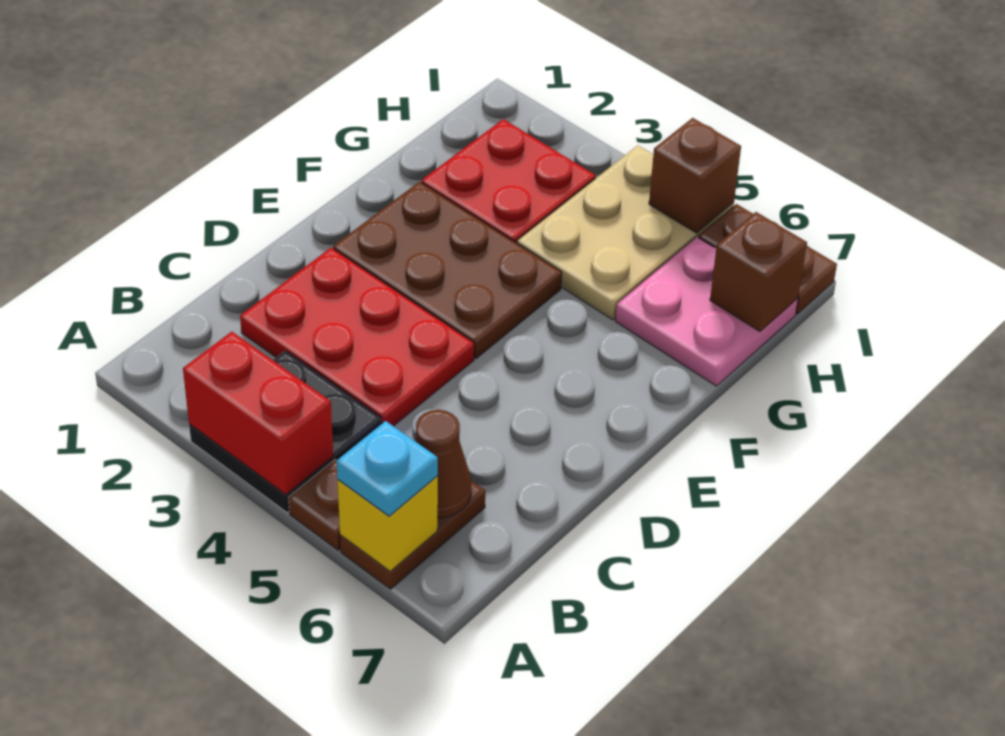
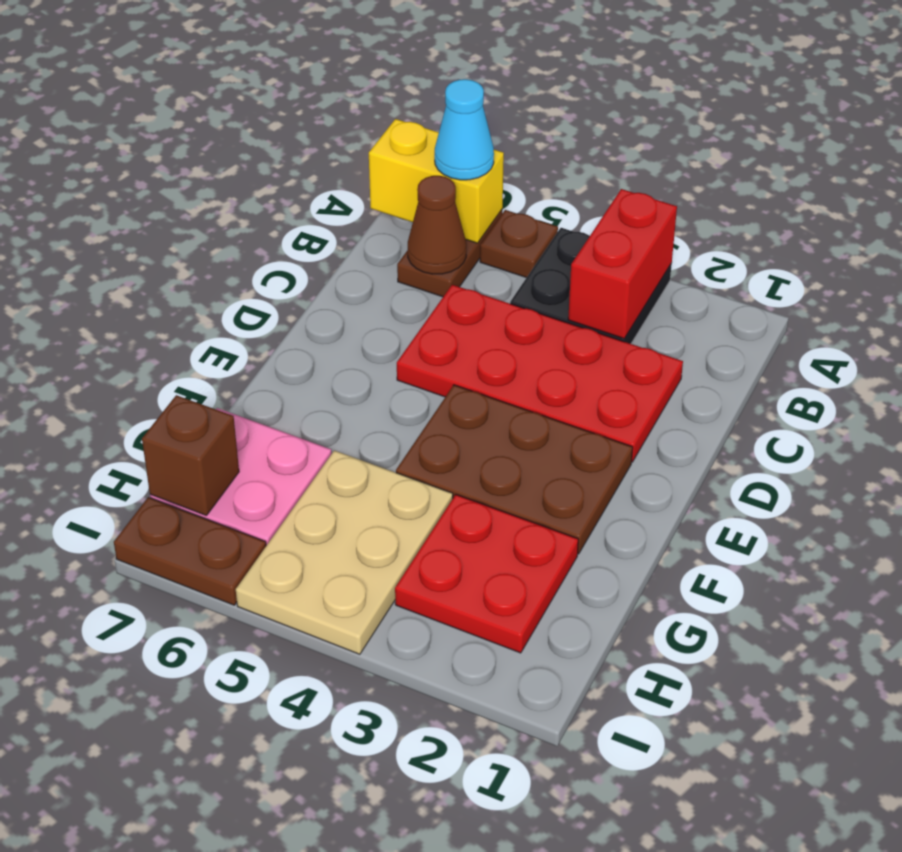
red brick A3:A4 level 2 -> red brick A3:B3 level 2
yellow brick A6 level 2 -> yellow brick A6:A7 level 2
cyan plate A6 level 3 -> cyan cone A6 level 3
red plate C2:D4 level 1 -> red plate C2:D5 level 1
brown brick I5 level 2 -> none

